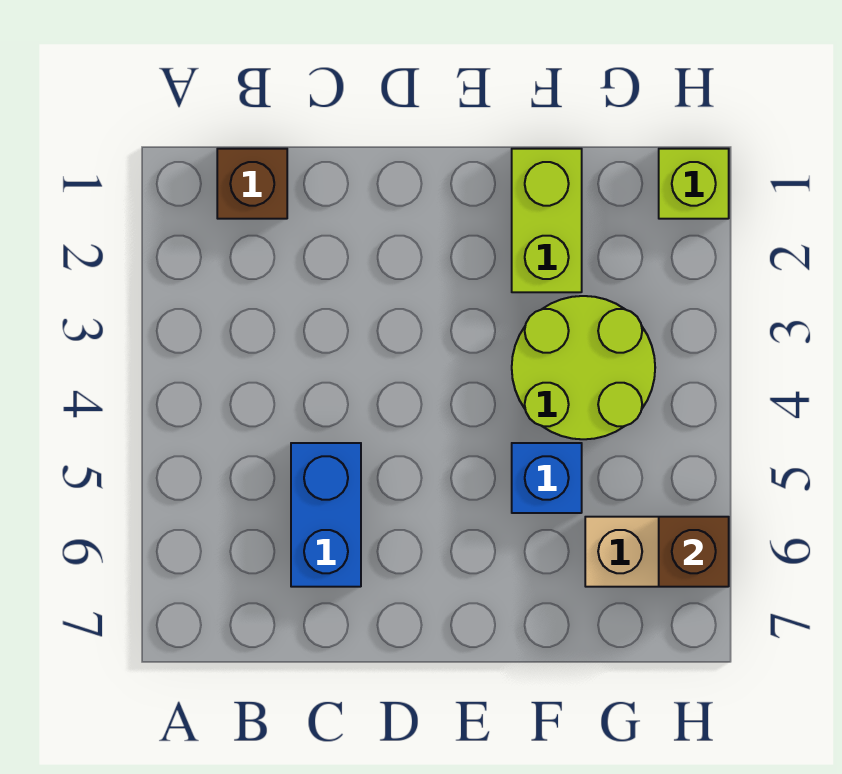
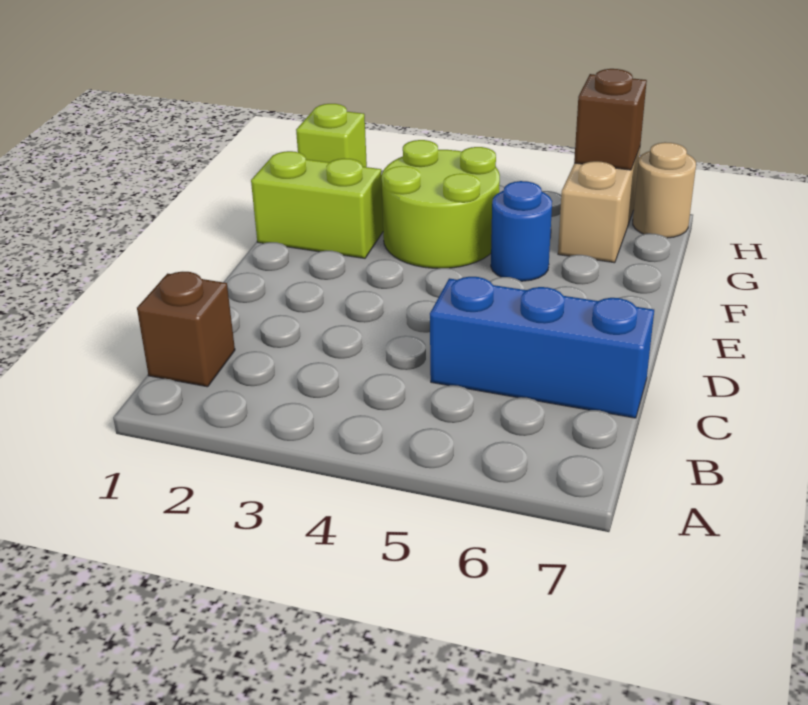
blue brick C5:C6 level 1 -> blue brick C5:C7 level 1
blue brick F5 level 1 -> blue round brick F5 level 1
none -> tan round brick H7 level 1

